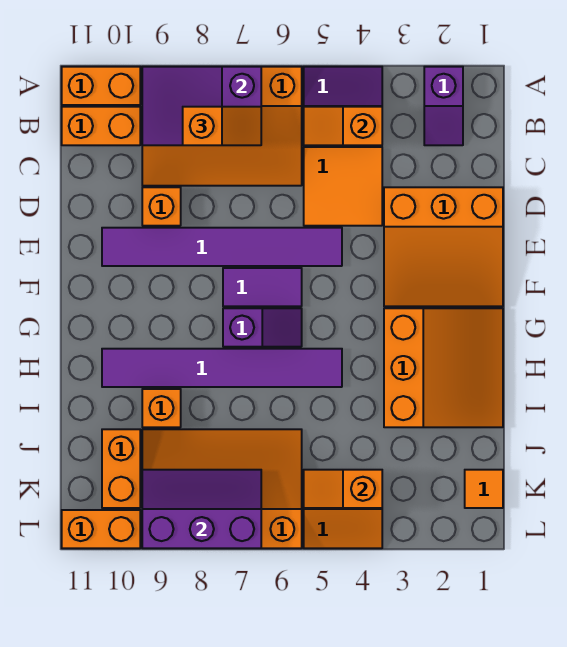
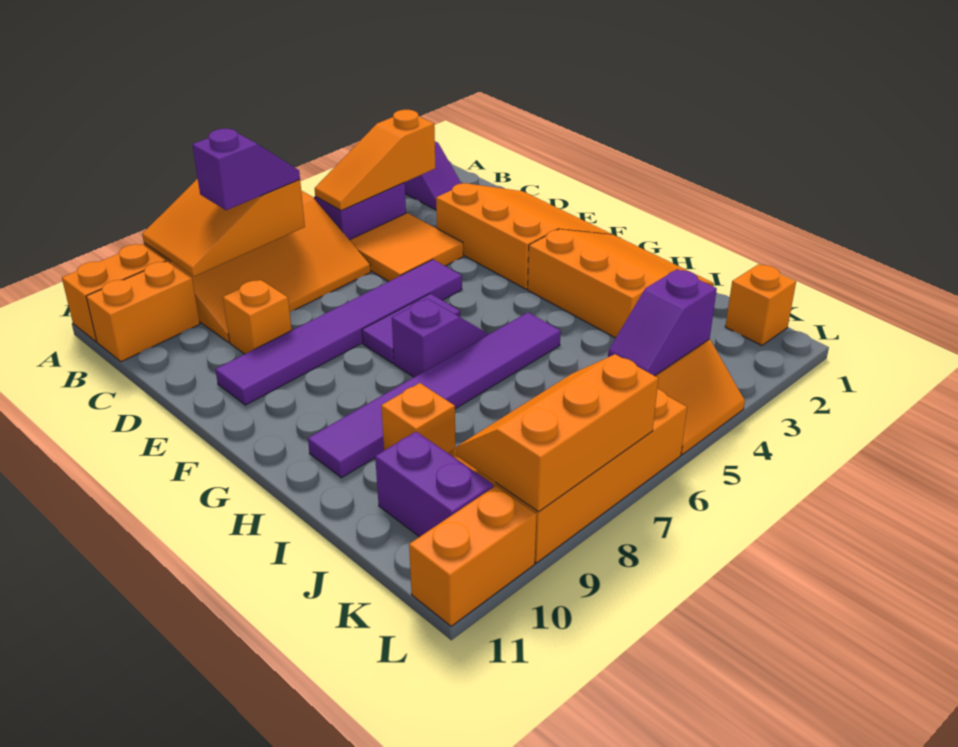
purple slope A7:B9 level 2 top 7 -> orange slope A7:B9 level 2 top 7
orange slope B4:B5 level 2 top 4 -> orange slope B3:B5 level 2 top 3
orange slope B7:B8 level 3 top 8 -> purple slope B7:B8 level 3 top 8
orange slope D1:F3 level 1 top D -> orange slope D1:F3 level 1 top 3
orange brick J10:K10 level 1 -> purple brick J10:K10 level 1
orange tile K1 level 1 -> orange brick K1 level 1
orange slope K4:K5 level 2 top 4 -> purple slope K4:K5 level 2 top 4
purple slope K7:L9 level 2 top L -> orange slope K7:L9 level 2 top L

